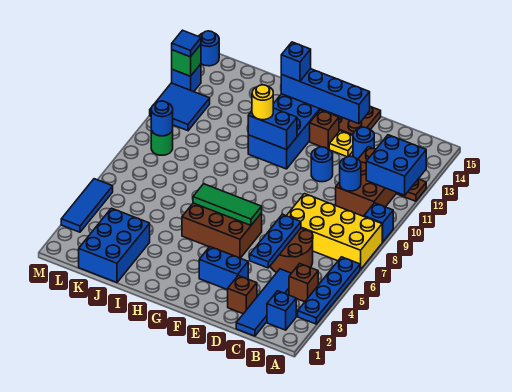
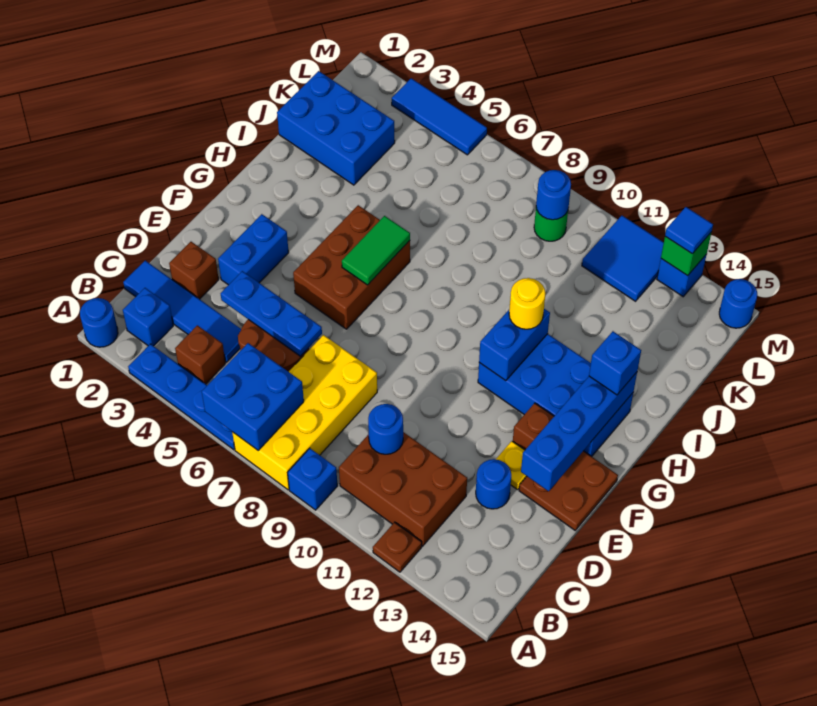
blue brick A11:B12 level 2 -> blue brick A6:B7 level 2
blue round brick E11 level 1 -> blue round brick A1 level 1
green tile F6:H6 level 2 -> green tile G6:H6 level 2

